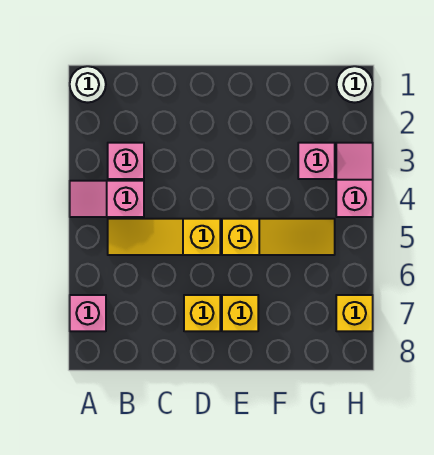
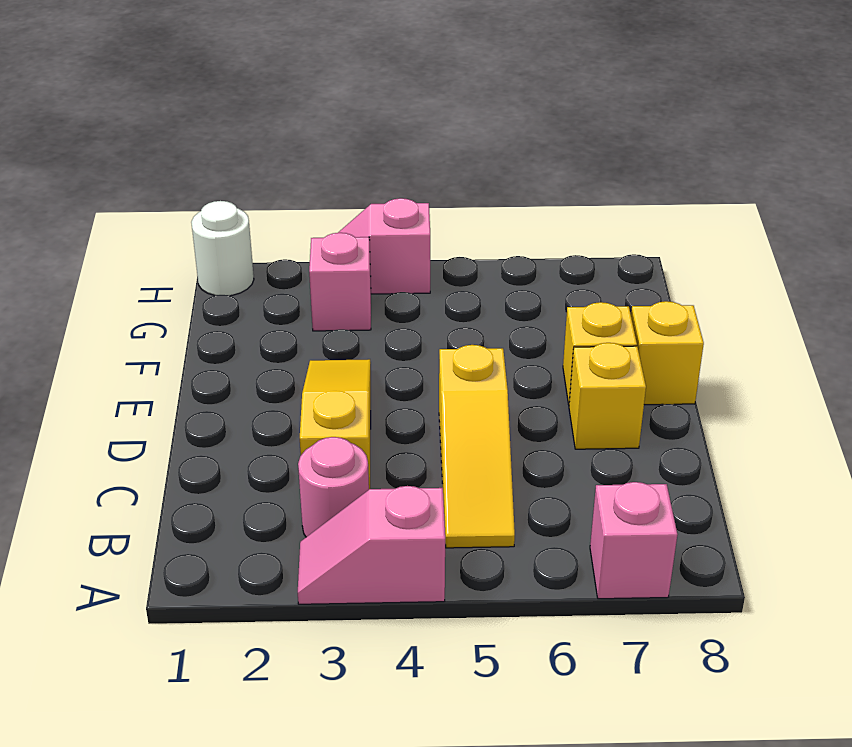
white round brick A1 level 1 -> none
pink slope A4:B4 level 1 top B -> pink slope A3:A4 level 1 top 4
pink brick B3 level 1 -> pink round brick B3 level 1
yellow slope E5:G5 level 1 top E -> yellow slope C3:E3 level 1 top C
yellow brick H7 level 1 -> yellow brick E8 level 1

